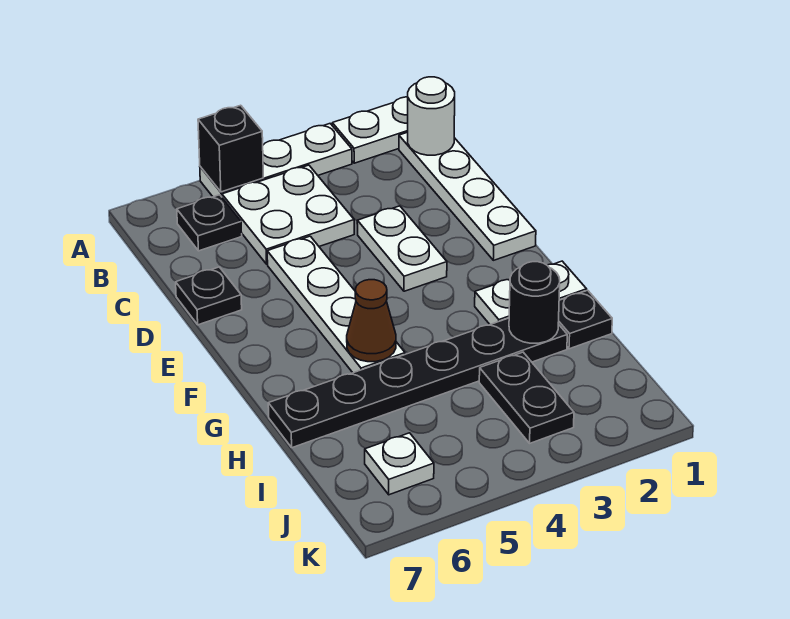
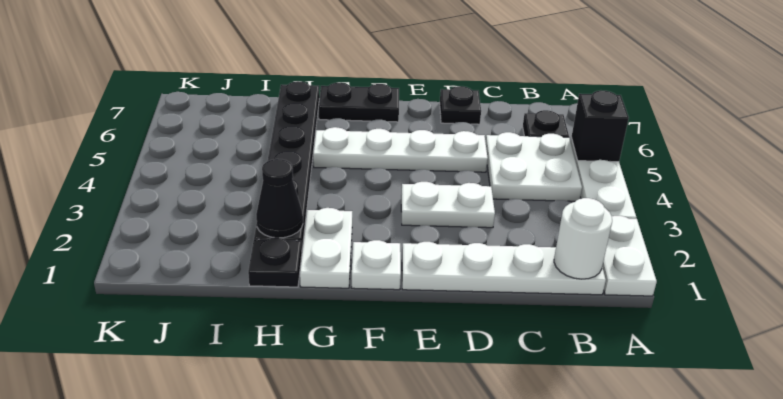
brown cone G5 level 2 -> none
black round brick H2 level 2 -> black cone H2 level 2
black plate I3:J3 level 1 -> black plate F7:G7 level 1
white plate J6 level 1 -> white plate F1 level 1

